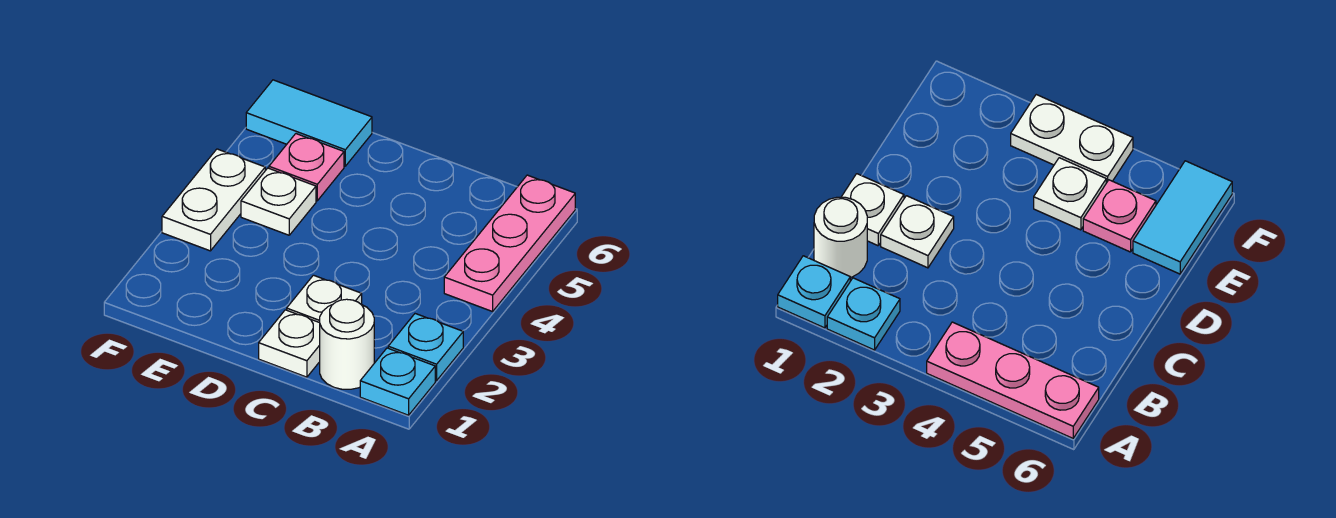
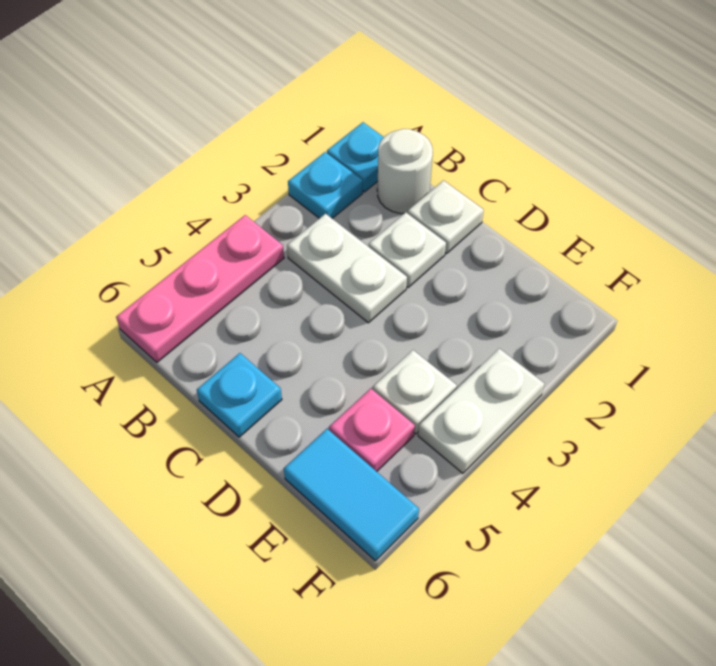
none -> white plate B3:C3 level 1
none -> cyan plate C6 level 1

